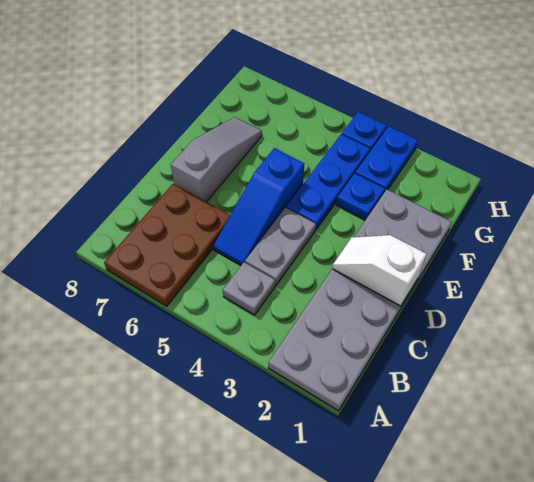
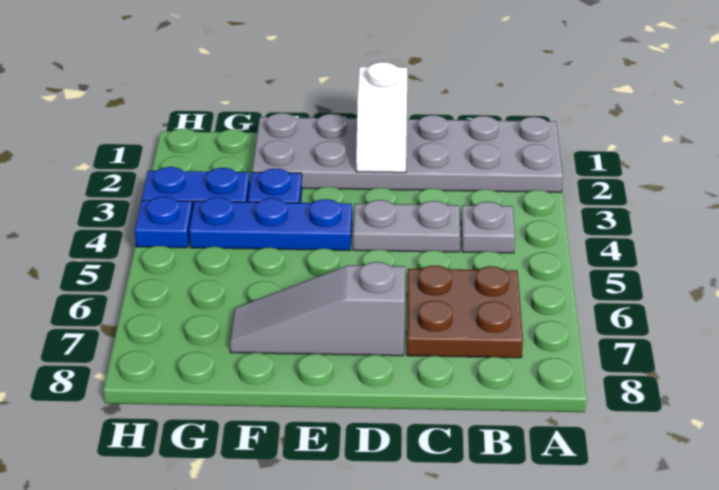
brown plate A6:C7 level 1 -> brown plate B6:C7 level 1
blue slope C5:E5 level 1 top E -> none

